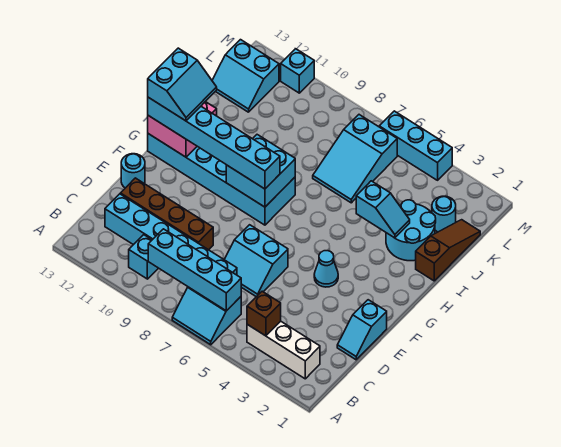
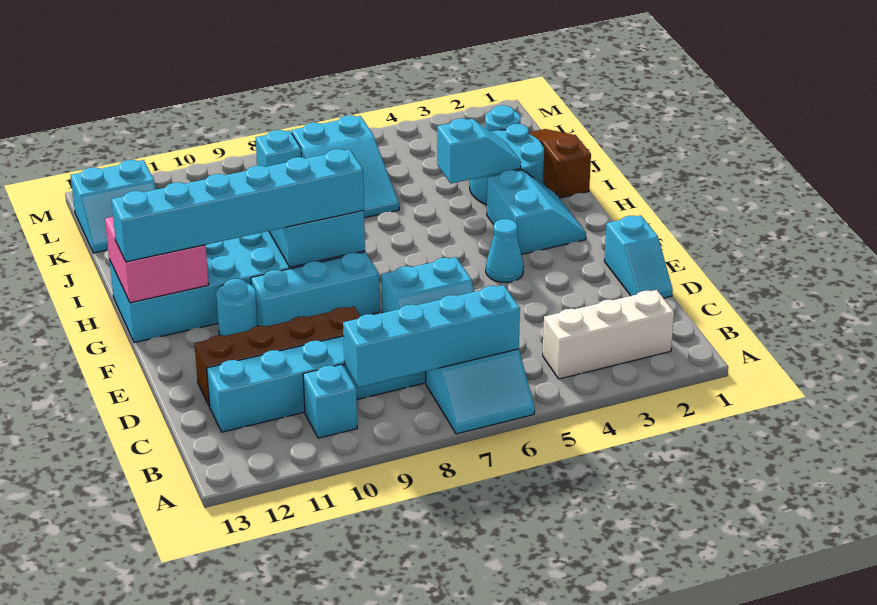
brown brick B4 level 2 -> none
cyan round brick E13 level 1 -> cyan round brick F11 level 1
cyan slope G12:H13 level 4 top 13 -> cyan slope G2:H3 level 1 top 3
cyan brick M4:M6 level 1 -> cyan brick F8:F10 level 1
cyan brick M11 level 1 -> cyan brick L8 level 1

